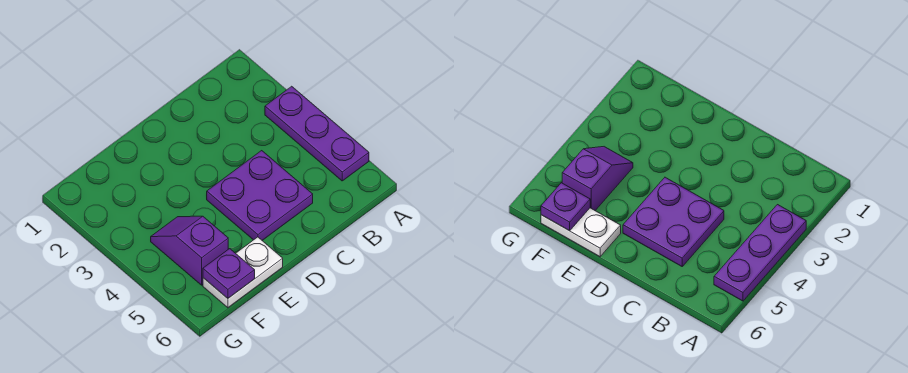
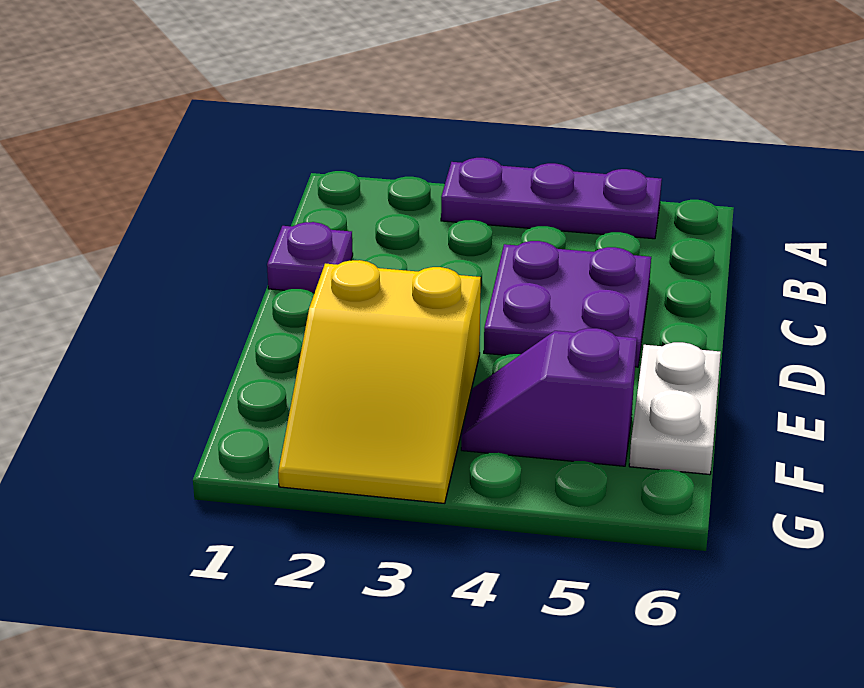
none -> yellow slope E2:G3 level 1 top E
purple plate F6 level 2 -> purple plate C1 level 1

